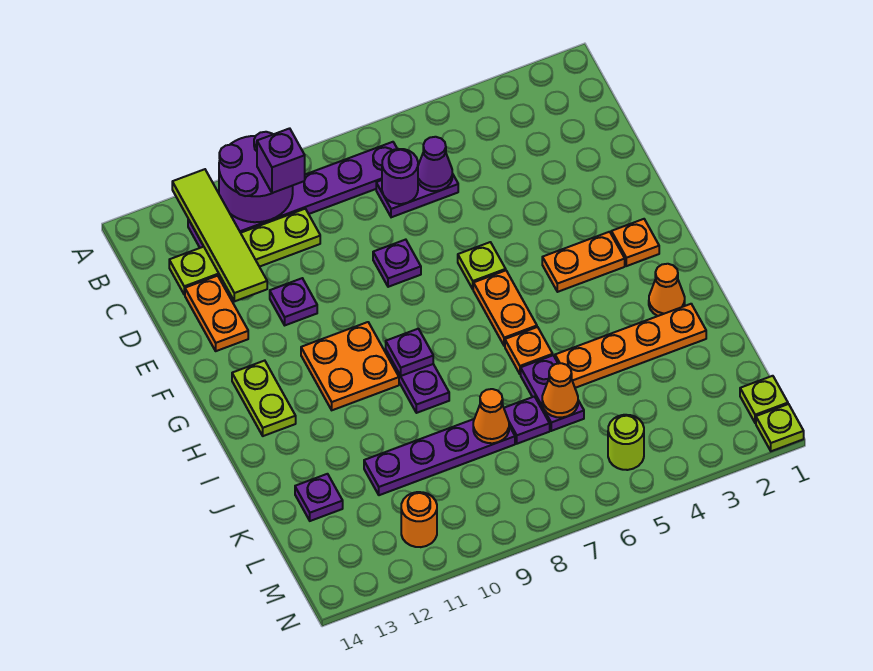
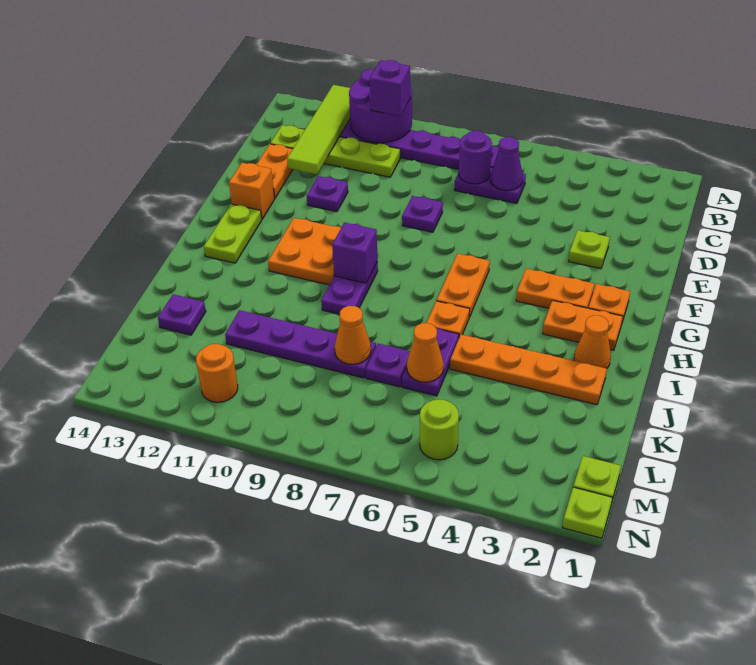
lime plate F6 level 1 -> lime plate E3 level 1
none -> orange brick F13 level 1
none -> orange plate H2:H3 level 1
purple plate H9 level 2 -> purple brick H9 level 2

